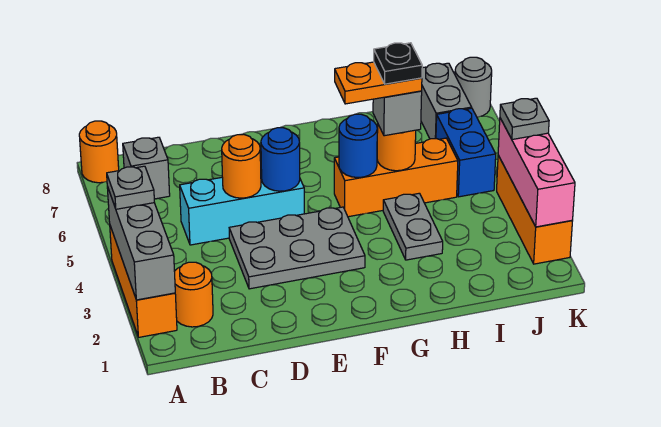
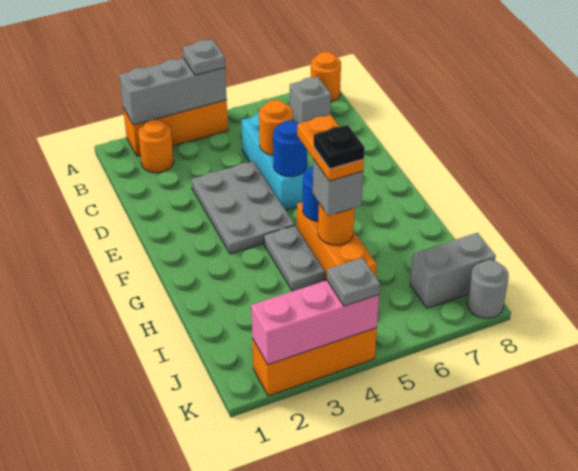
grey plate H3:H4 level 1 -> grey plate G4:H4 level 1
blue brick J5:J6 level 1 -> none

